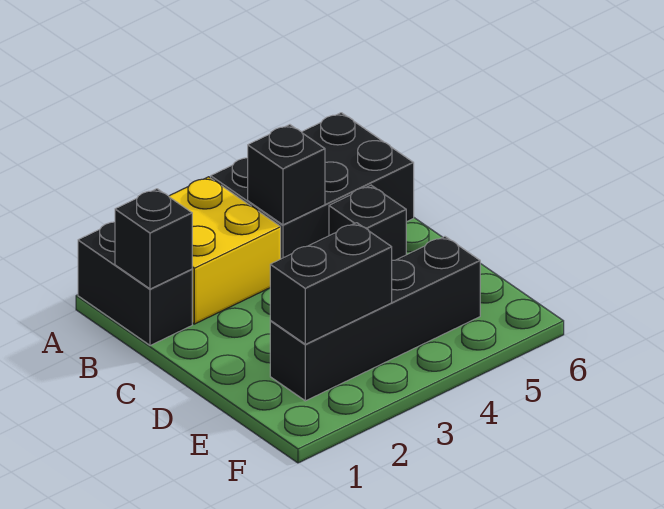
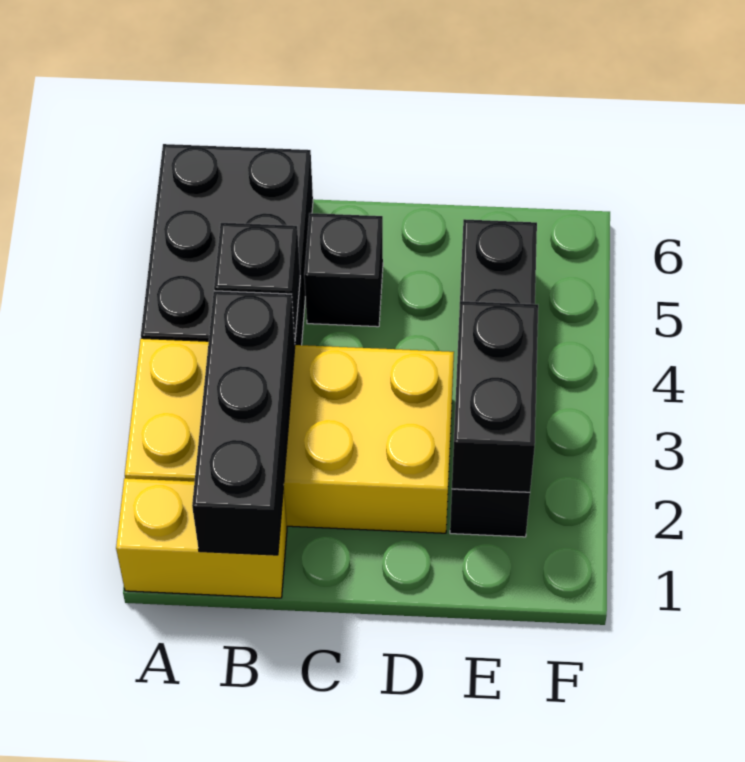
black brick A1:B1 level 1 -> yellow brick A1:B1 level 1
yellow brick A2:B3 level 1 -> yellow brick A2:D3 level 1
black brick B1 level 2 -> black brick B1:B3 level 2

